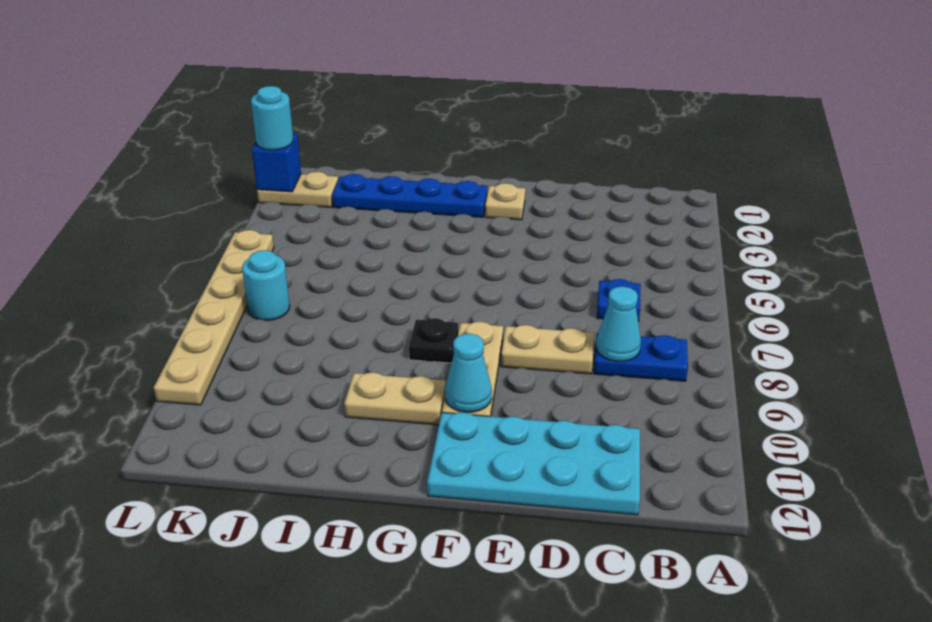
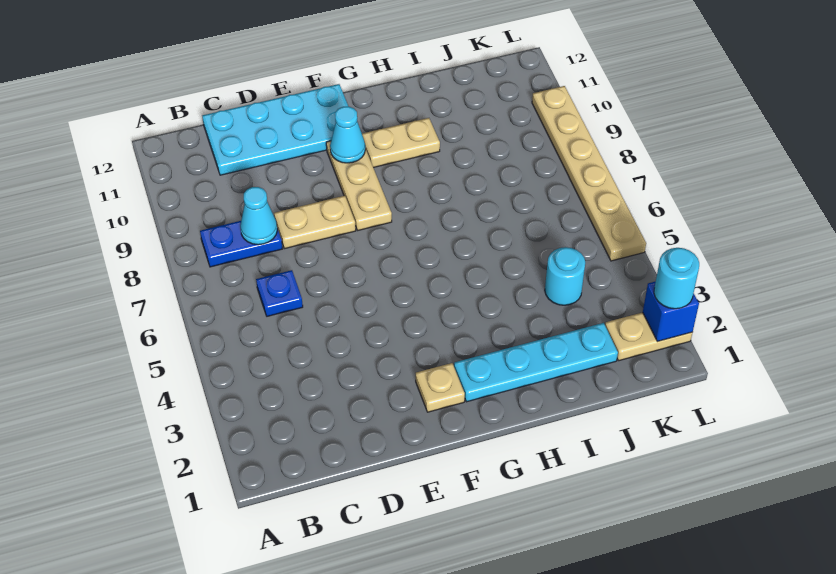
blue plate G2:J2 level 1 -> cyan plate G2:J2 level 1
black plate G8 level 1 -> none
cyan round brick K7 level 1 -> cyan round brick J4 level 1

